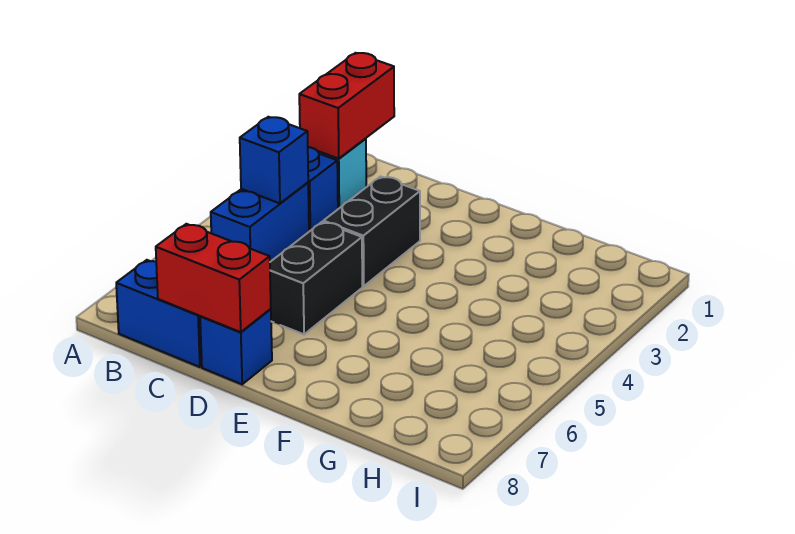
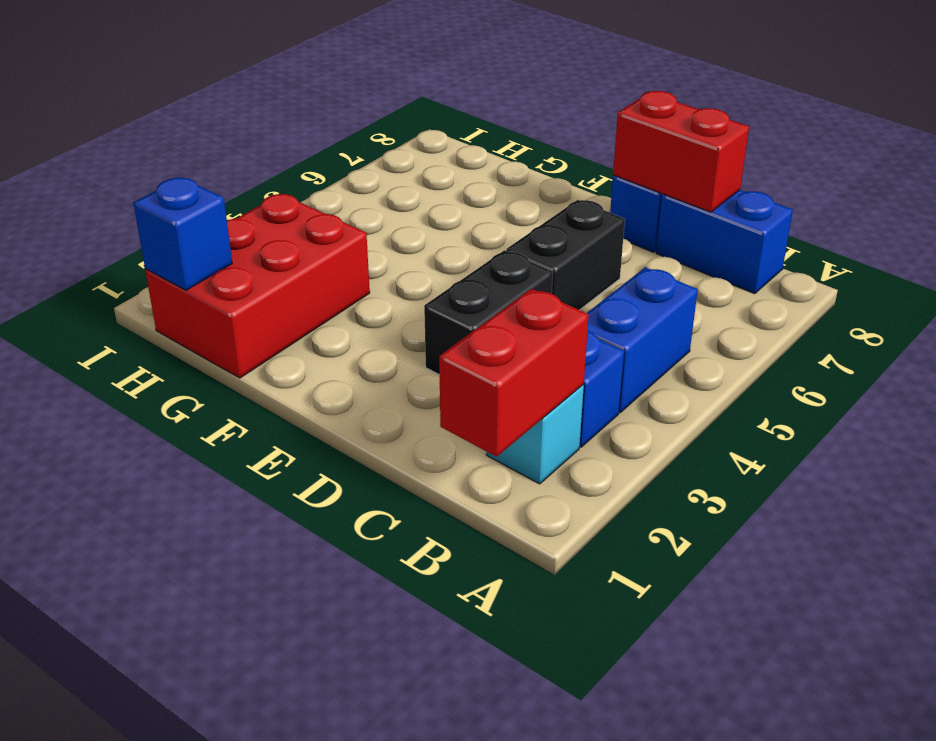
blue brick B4 level 2 -> blue brick H1 level 2
none -> red brick G1:H3 level 1

